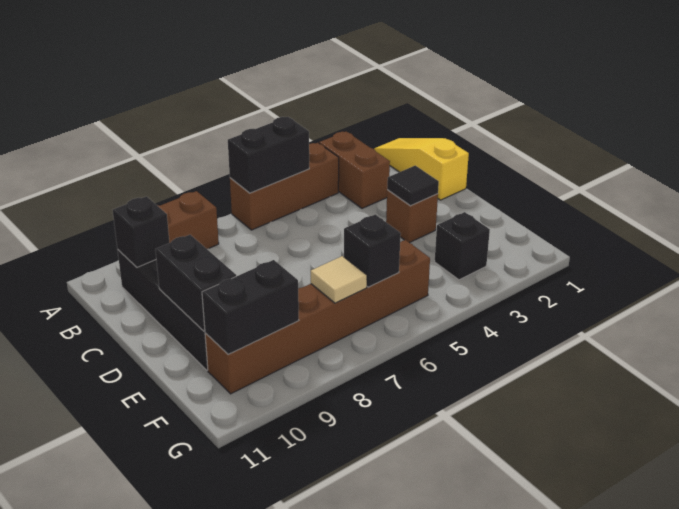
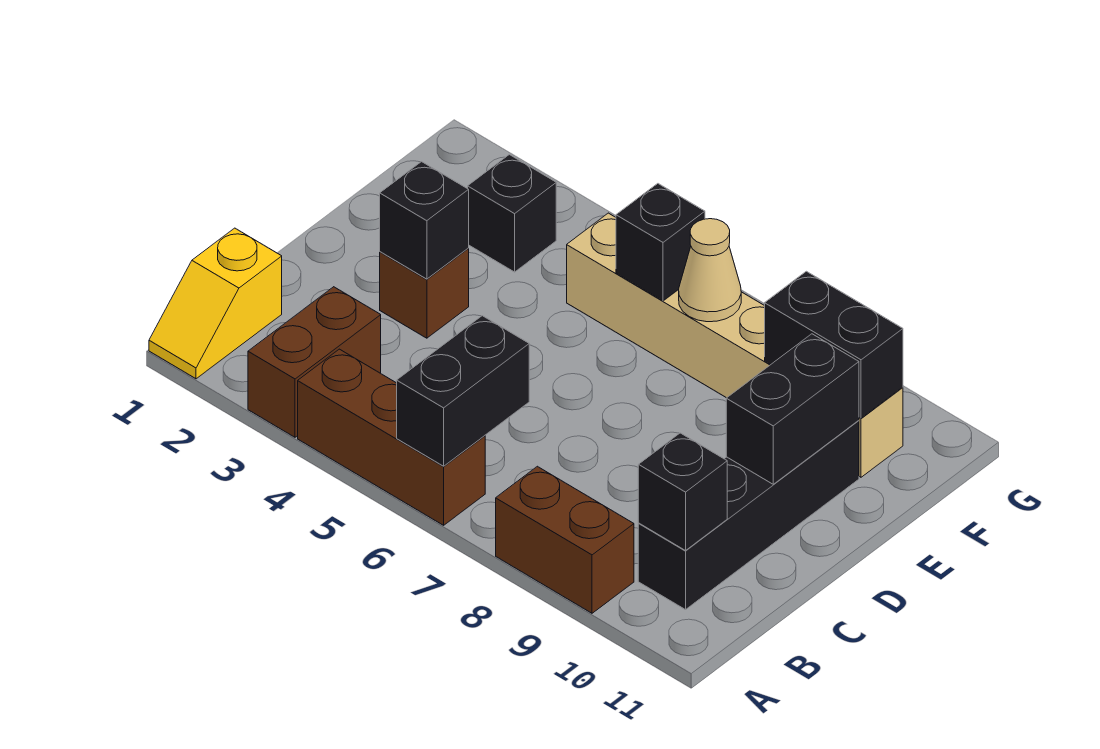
yellow slope A1:C1 level 1 top C -> yellow slope A1:B1 level 1 top B
black brick A5:A6 level 2 -> black brick A6:B6 level 2
black tile D3 level 2 -> black brick D3 level 2
brown brick F5:F10 level 1 -> tan brick F5:F10 level 1
tan tile F7 level 2 -> tan cone F7 level 2

